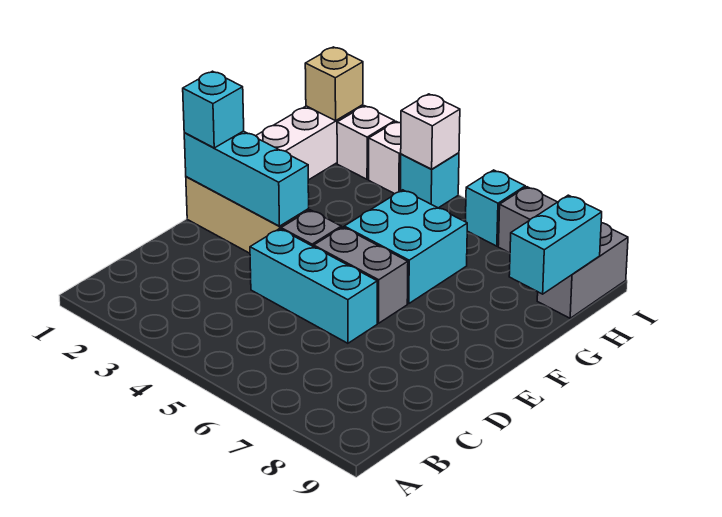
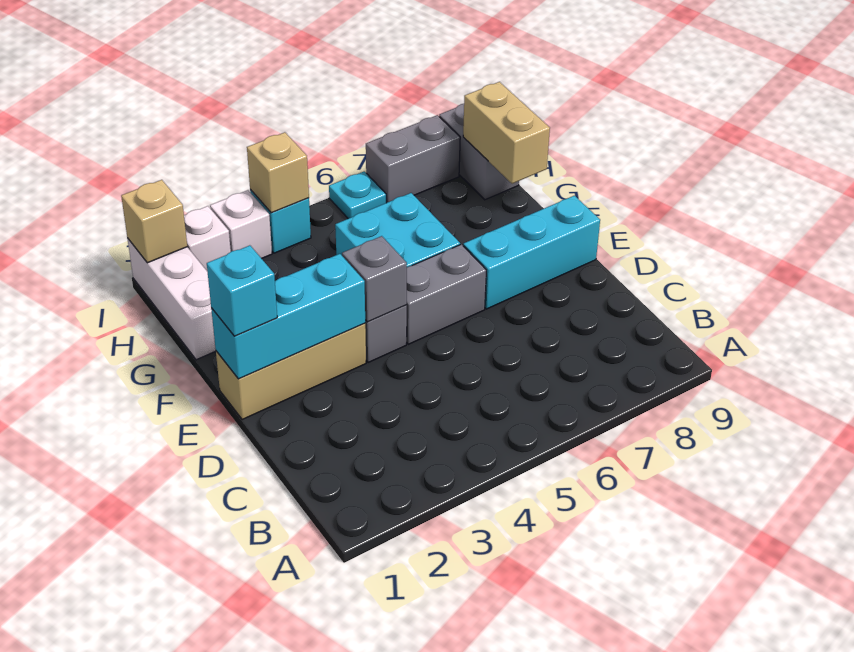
cyan brick D4:D6 level 1 -> cyan brick E7:E9 level 1
none -> grey brick E4 level 2
cyan brick G9:H9 level 2 -> tan brick G9:H9 level 2
white brick I4 level 2 -> tan brick I4 level 2
cyan brick I6 level 1 -> cyan plate I6 level 1

